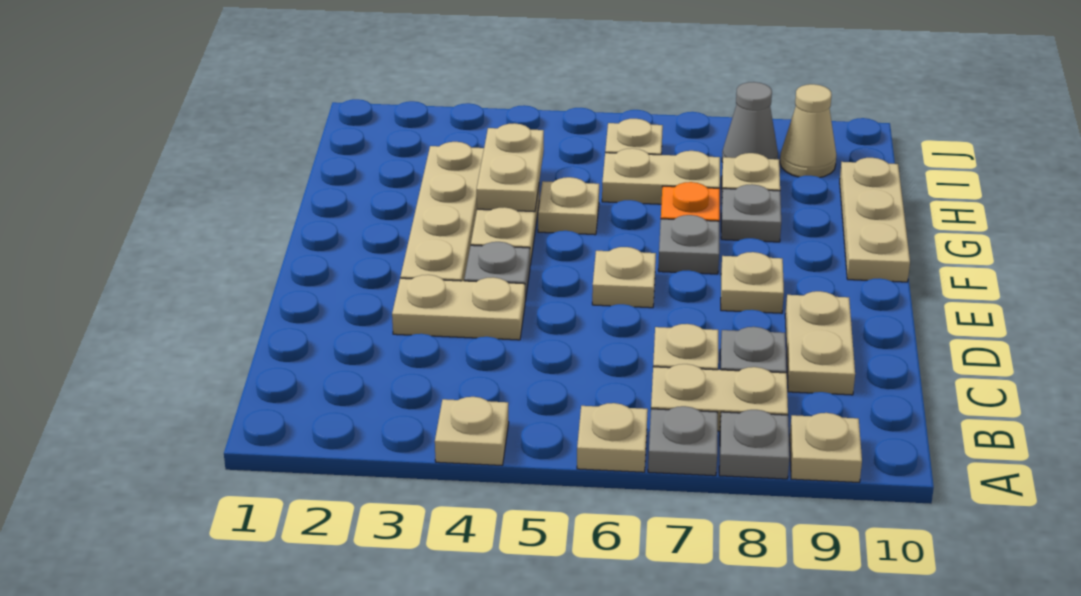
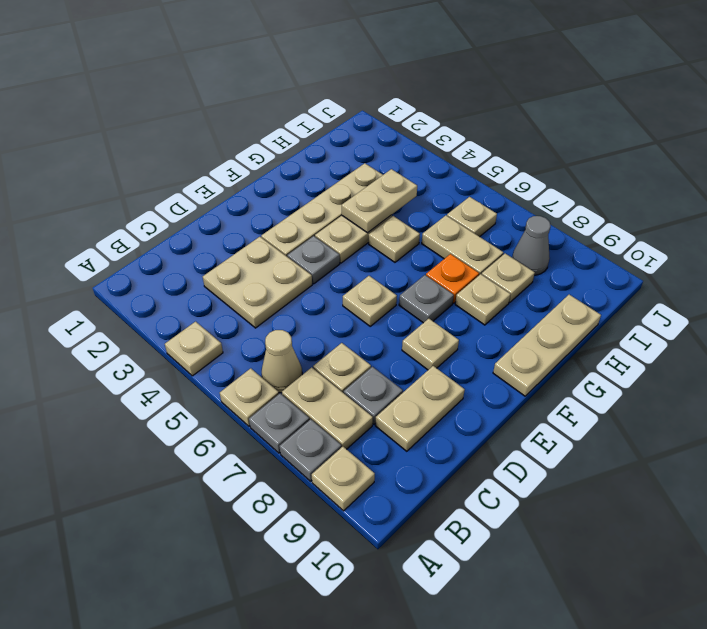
tan plate D3:D4 level 1 -> tan plate C3:D4 level 1
grey plate G8 level 1 -> tan plate G8 level 1
tan cone I9 level 1 -> tan cone B6 level 1

